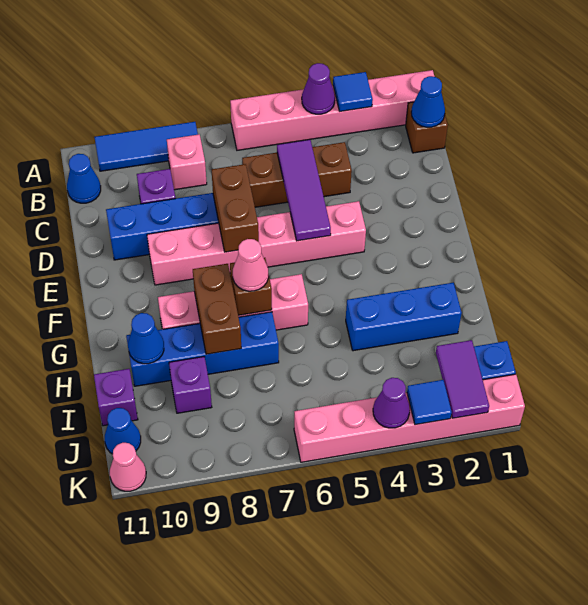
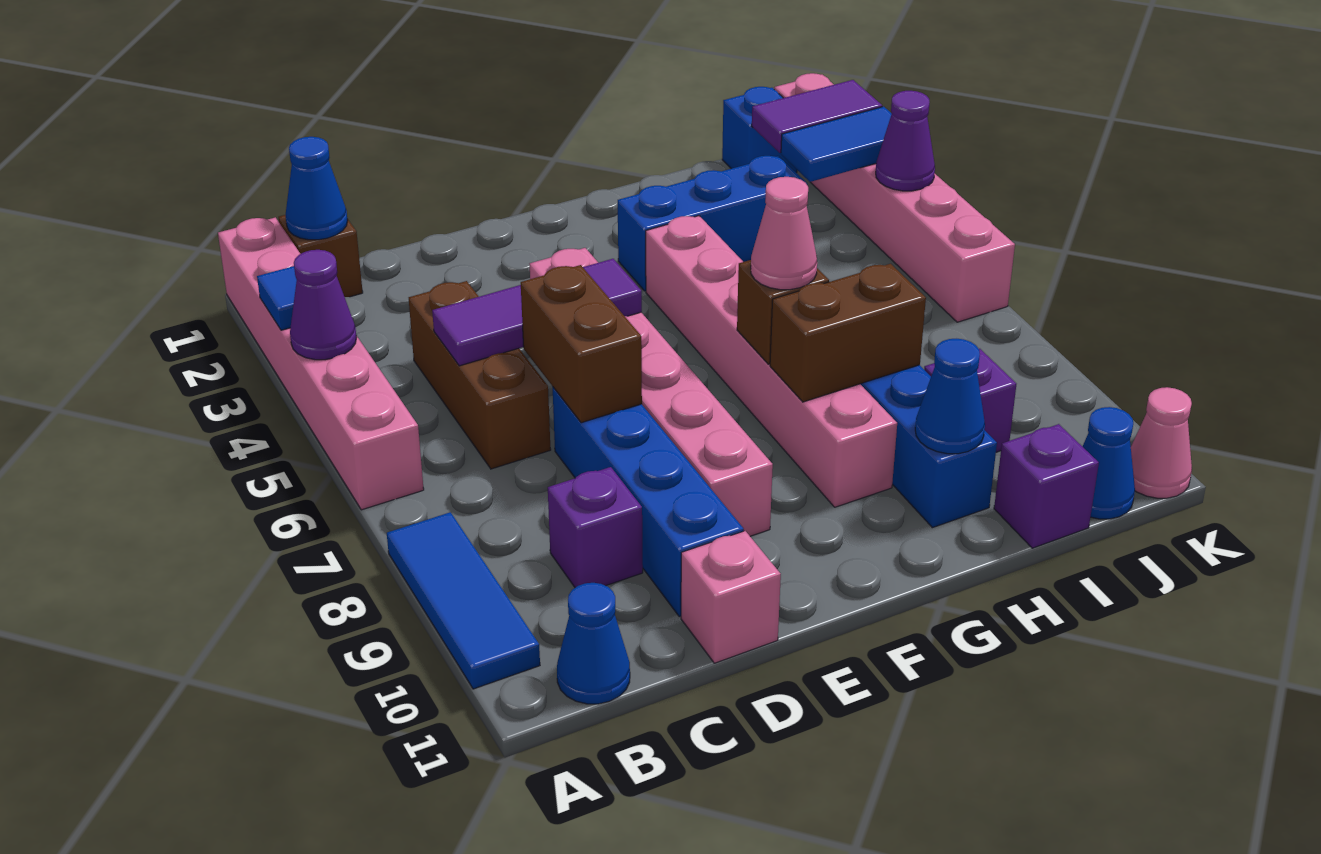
pink brick B8 level 1 -> pink brick D11 level 1
brown brick D7:E7 level 2 -> brown brick D6:D7 level 2
pink brick G6:G9 level 1 -> pink brick G4:G9 level 1
blue brick H2:H4 level 1 -> blue brick G3:I3 level 1
blue tile K3 level 2 -> blue tile J3:K3 level 2

